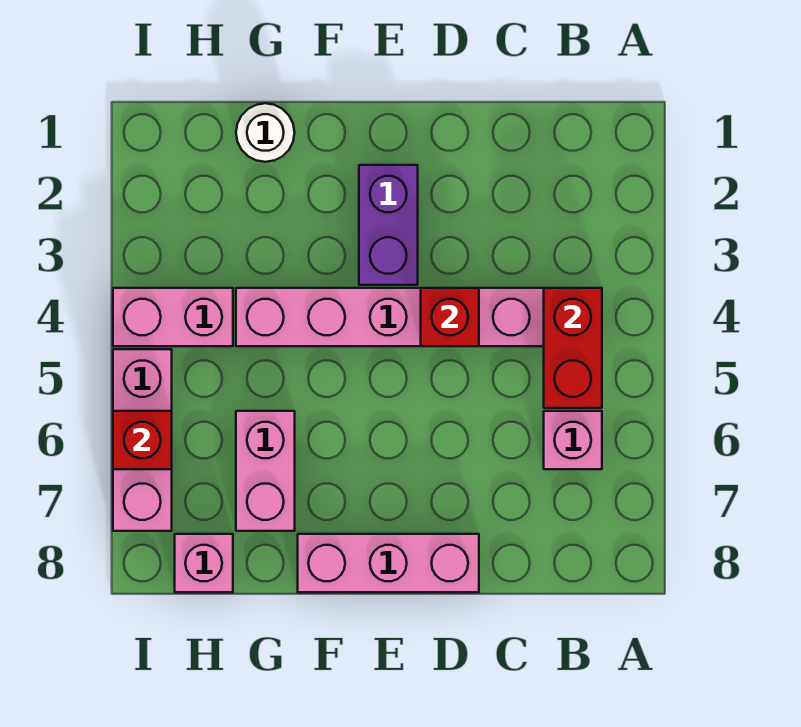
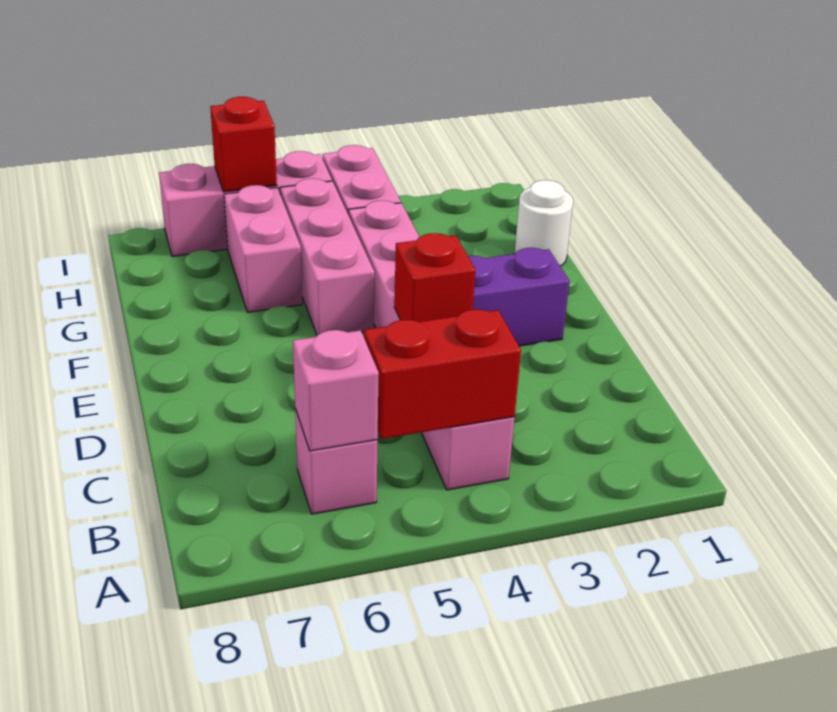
pink brick D8:F8 level 1 -> pink brick F5:H5 level 1
pink brick G6:G7 level 1 -> pink brick G6:H6 level 1
pink brick H8 level 1 -> pink brick B6 level 2

